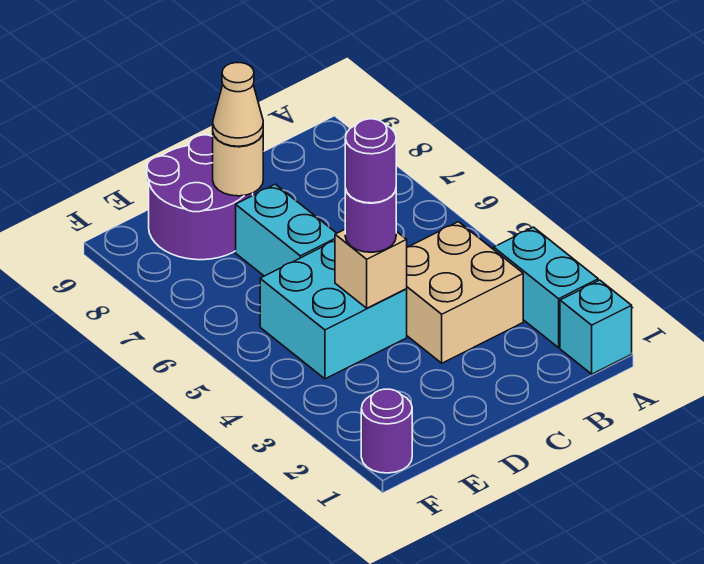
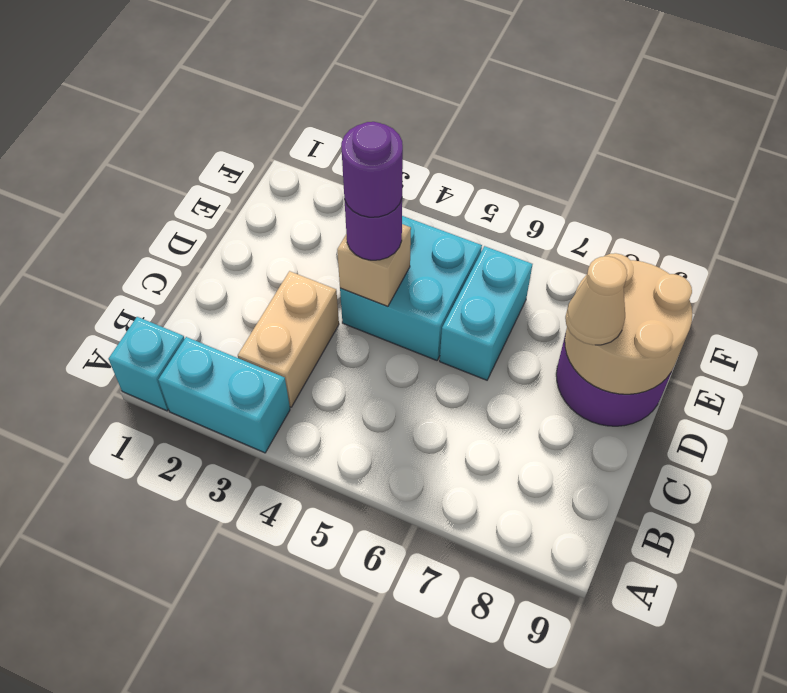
tan brick B3:C4 level 1 -> tan brick B3:C3 level 1
cyan brick D6:D7 level 1 -> cyan brick D6:E6 level 1
tan round brick D8 level 2 -> tan round brick D8:E9 level 2
purple round brick F1 level 1 -> none

